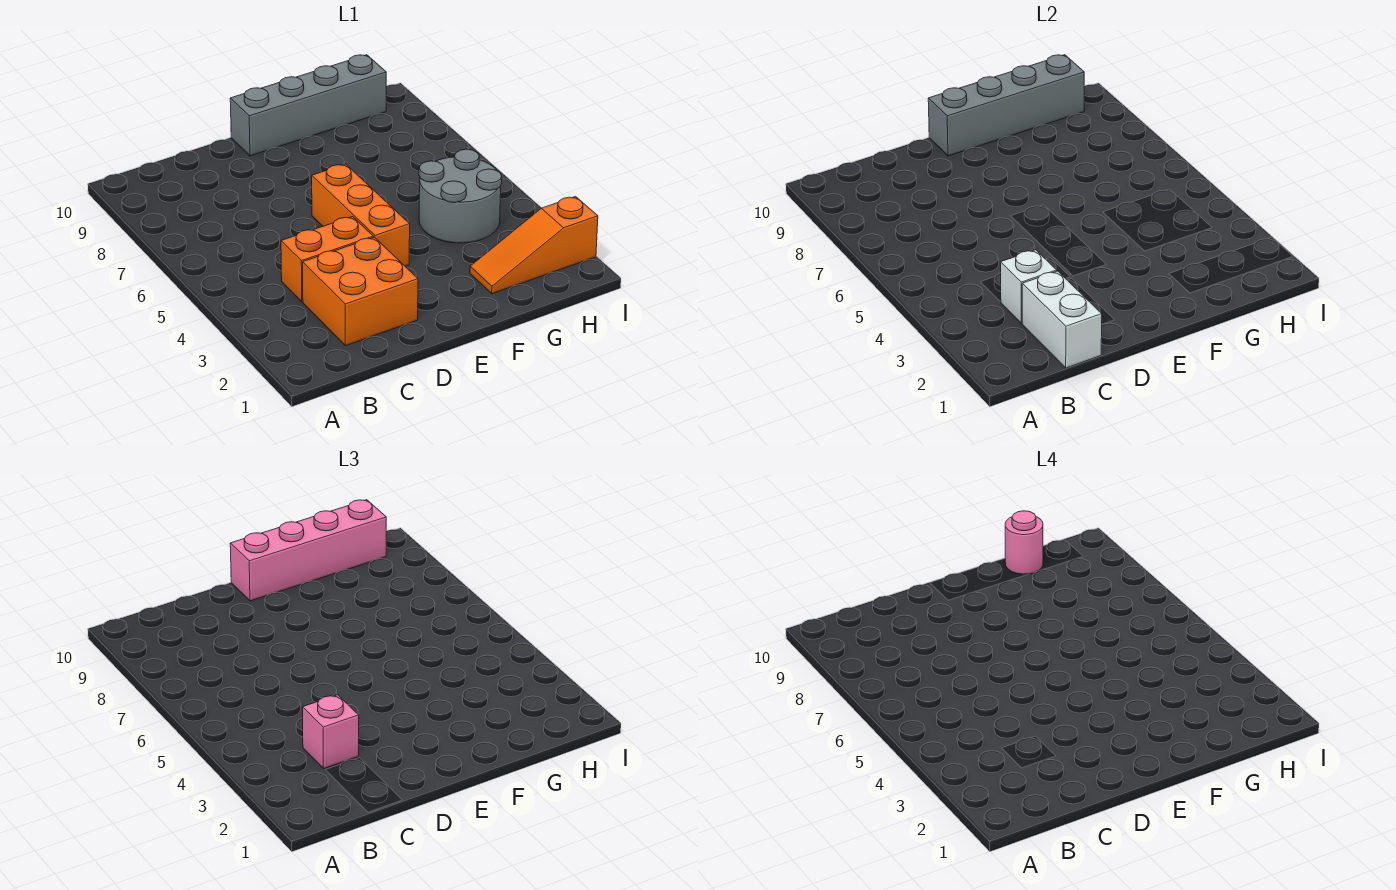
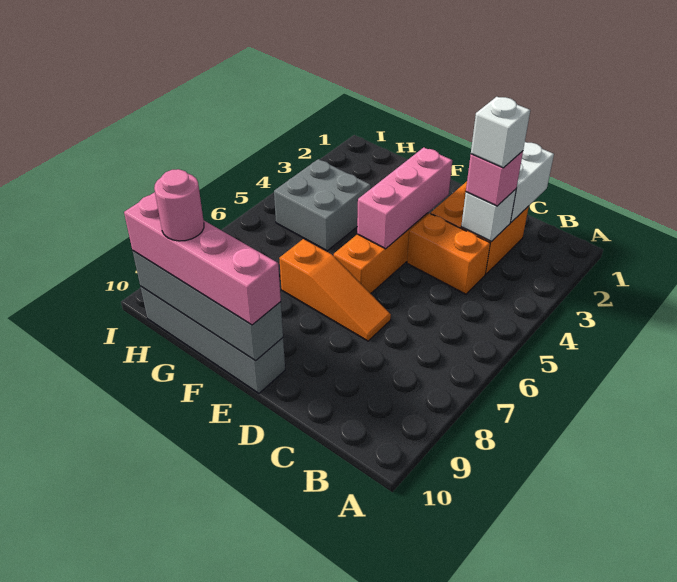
none -> white brick C3 level 4
none -> pink brick E3:E5 level 2
orange slope G2:I2 level 1 top I -> orange slope D7:F7 level 1 top F
grey round brick G4:H5 level 1 -> grey brick G4:H5 level 1

